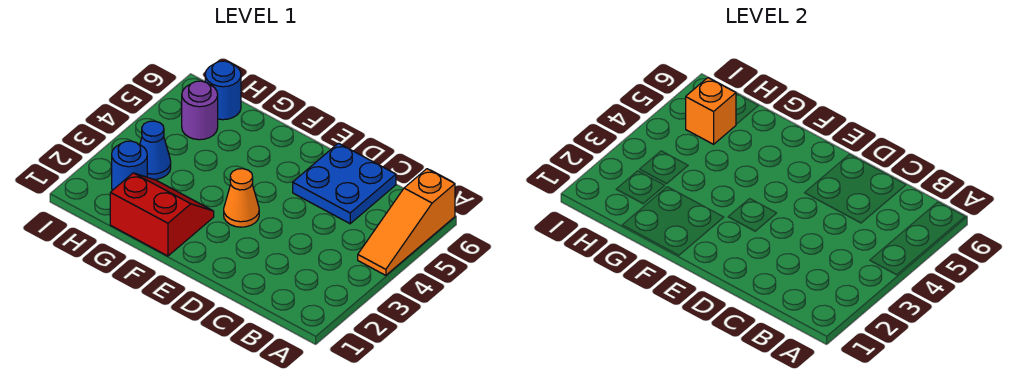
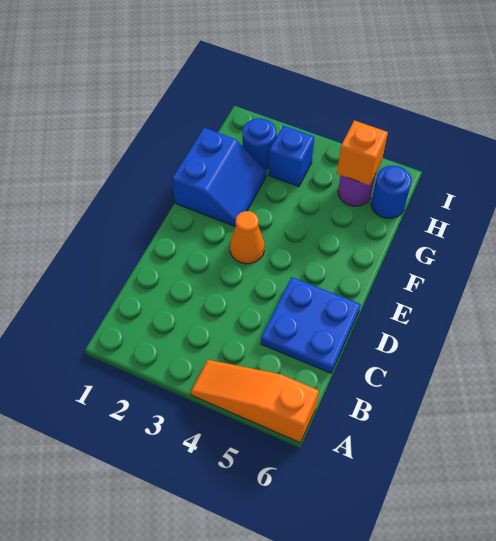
red slope F1:G2 level 1 top 1 -> blue slope F1:G2 level 1 top 1
blue cone H3 level 1 -> blue brick H3 level 1

